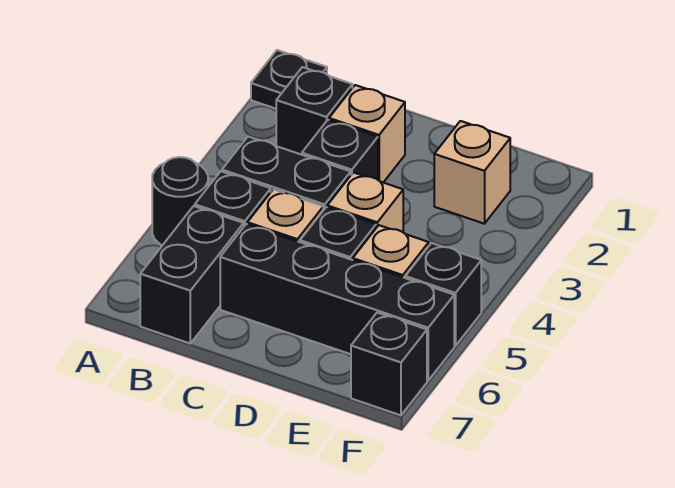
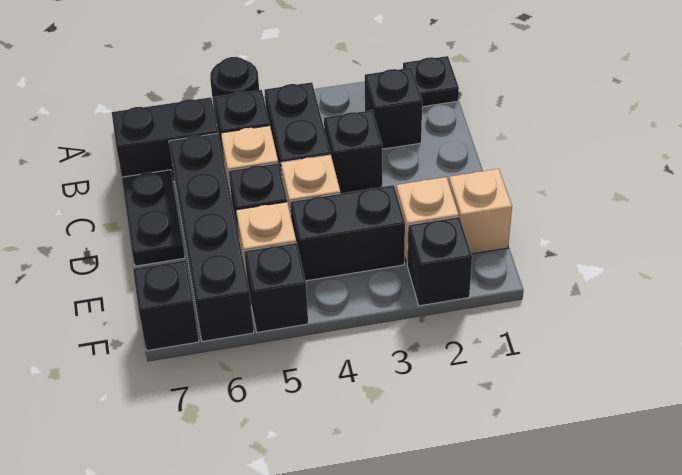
tan brick C2 level 1 -> tan brick E1 level 1
none -> black plate C7:D7 level 1
none -> black brick E3:E4 level 1
none -> black brick F2 level 1

